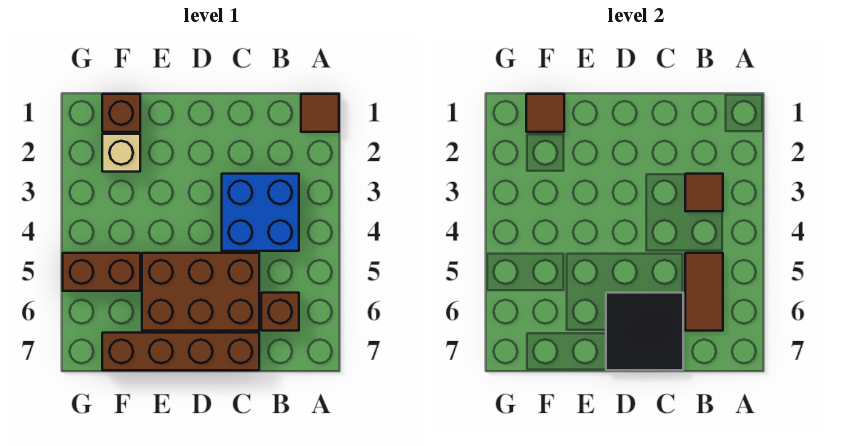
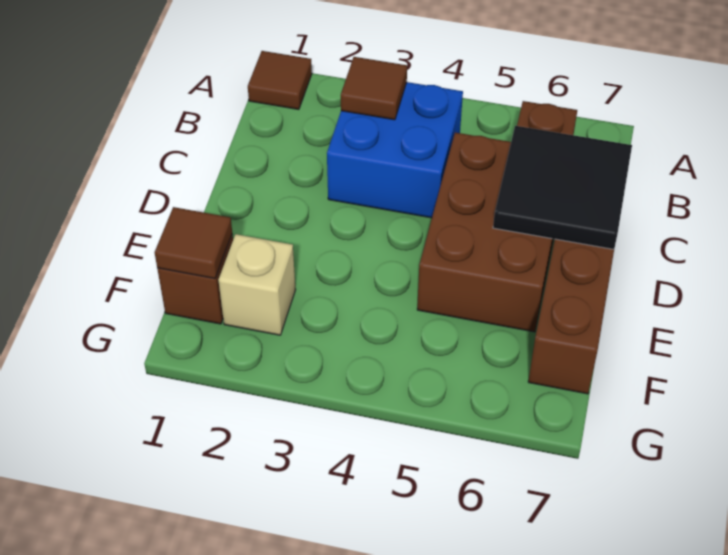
brown tile B5:B6 level 2 -> none
brown brick F5:G5 level 1 -> none

